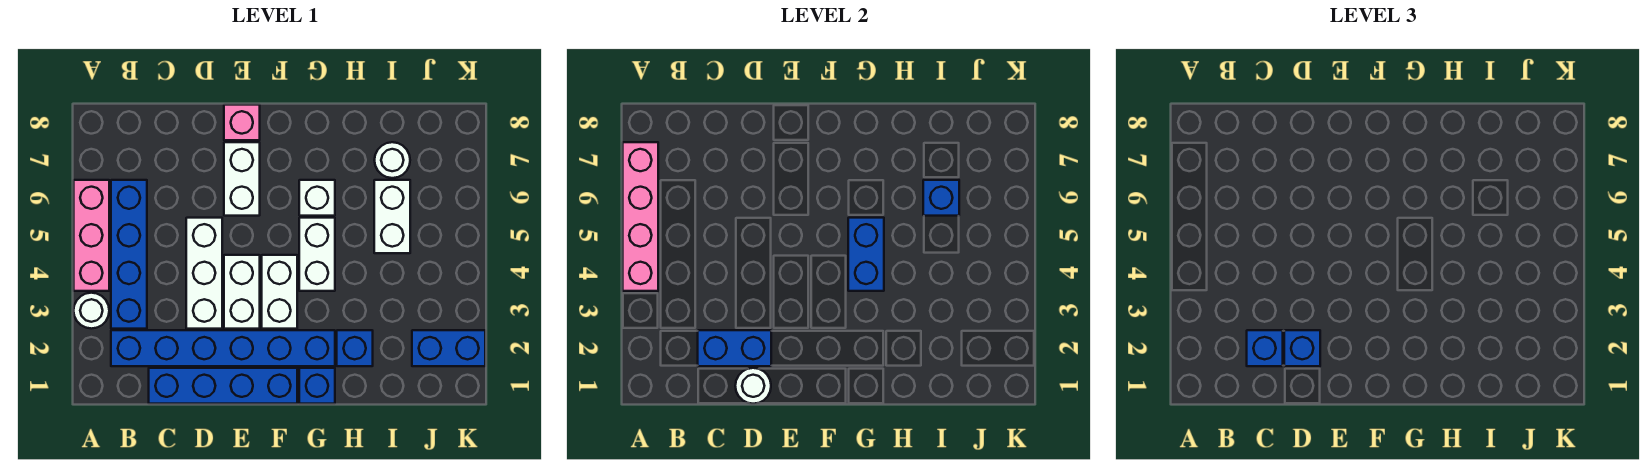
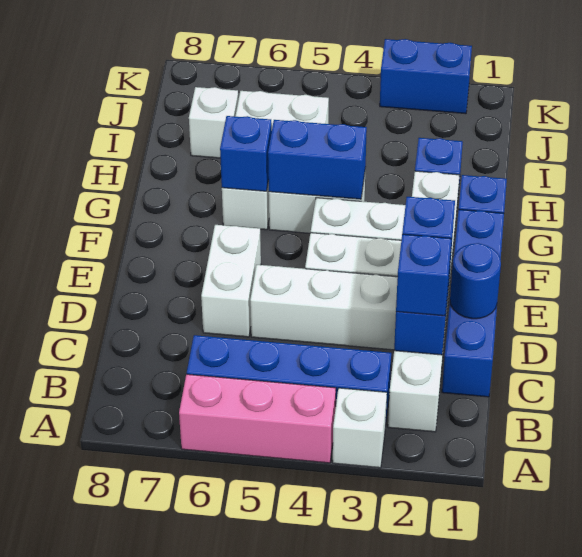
white round brick A3 level 1 -> white brick A3 level 1
pink brick A4:A7 level 2 -> none
blue brick B2:G2 level 1 -> white brick B2:G2 level 1
white round brick D1 level 2 -> blue round brick D1 level 2
white brick E6:E7 level 1 -> white brick D6:E6 level 1
pink brick E8 level 1 -> none
blue brick I6 level 2 -> blue brick G6 level 2
white round brick I7 level 1 -> white brick I7 level 1
blue brick J2:K2 level 1 -> blue brick K2:K3 level 1

